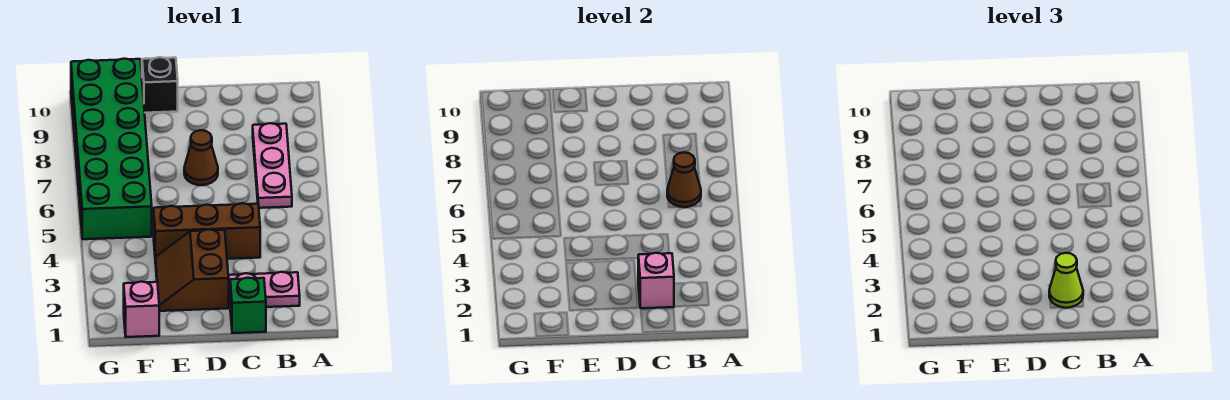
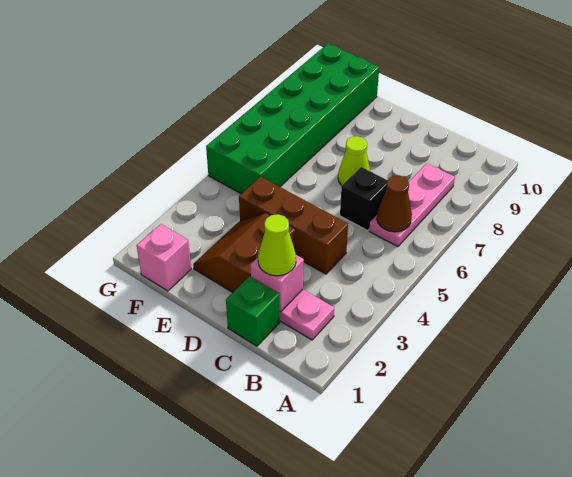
brown cone D7 level 1 -> lime cone D7 level 1
black brick E10 level 1 -> black brick C6 level 1

